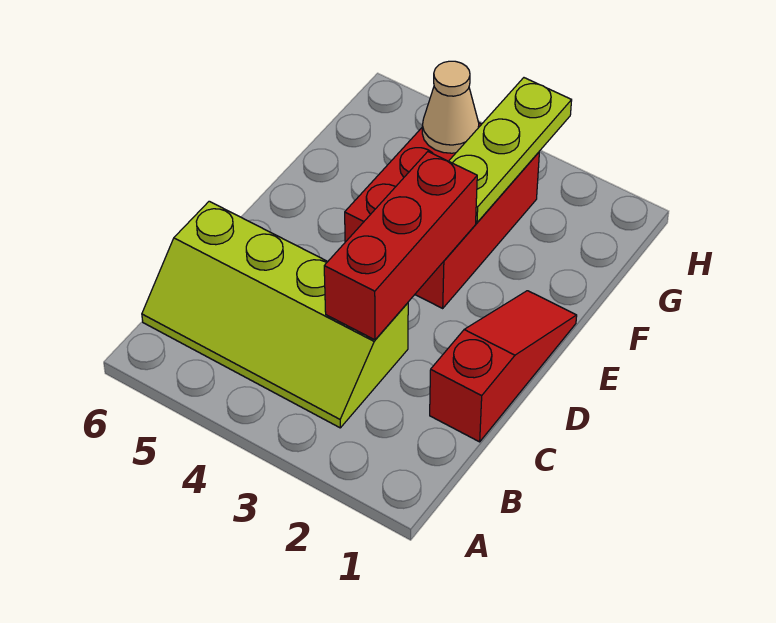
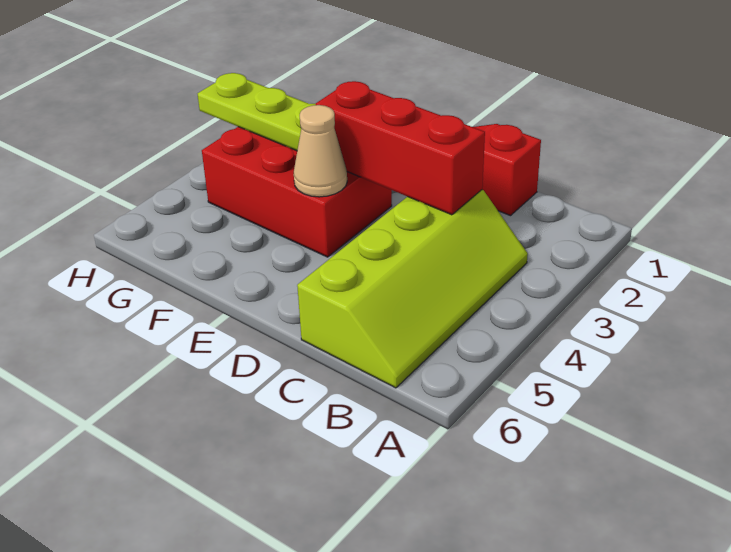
tan cone G4 level 2 -> tan cone E4 level 2

